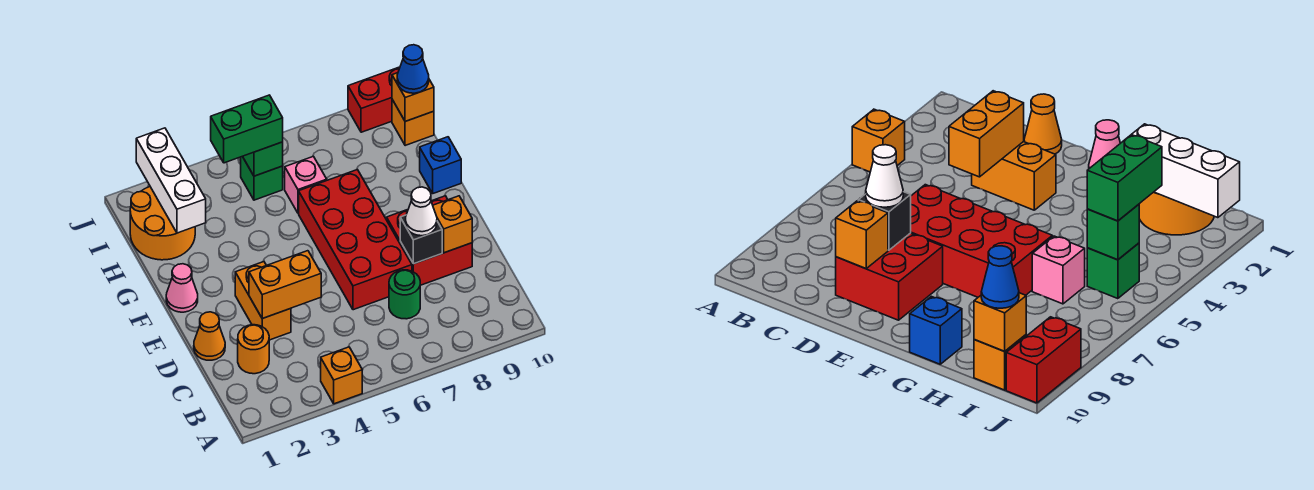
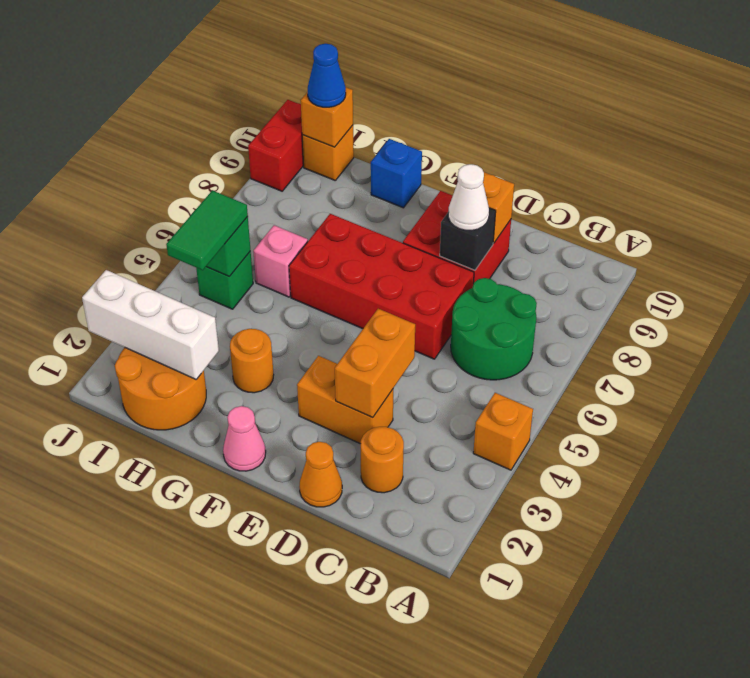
green round brick C7 level 1 -> green round brick B6:C7 level 1
none -> orange round brick G3 level 1
green brick I4:I5 level 3 -> green tile I4:I5 level 3

